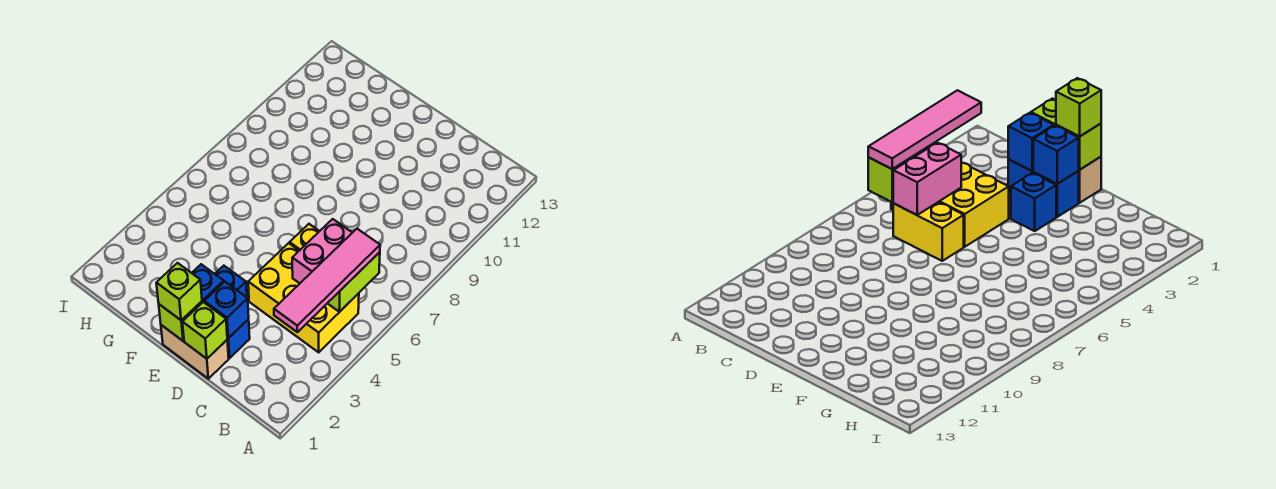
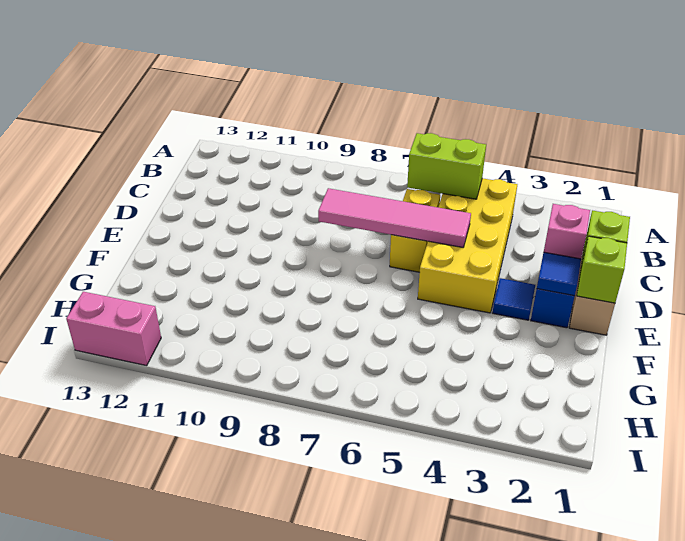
pink tile B3:B6 level 3 -> pink tile D5:D8 level 2
yellow brick B4:D5 level 1 -> yellow brick B4:E5 level 1
pink brick C5:C6 level 2 -> pink brick I12:I13 level 1
blue brick D2 level 2 -> pink brick D2 level 2
lime brick E1 level 3 -> none
blue brick E2 level 2 -> blue tile E2 level 2
blue brick E3 level 1 -> blue tile E3 level 1

